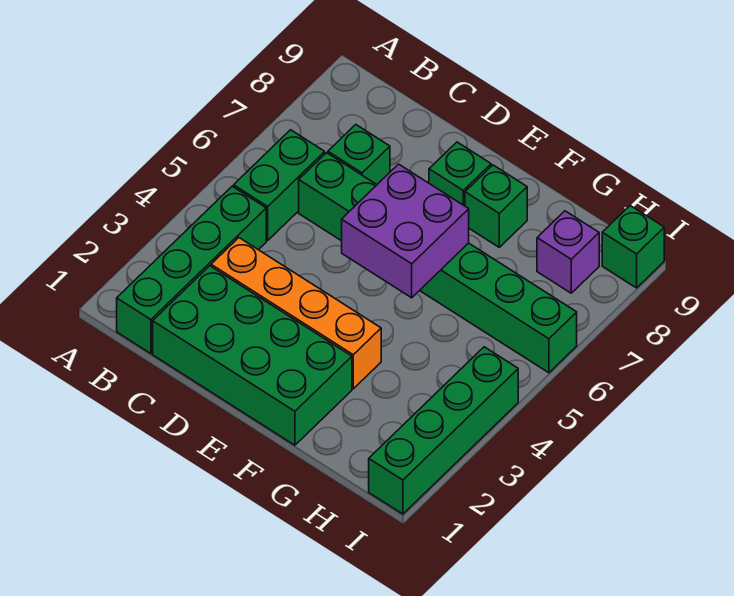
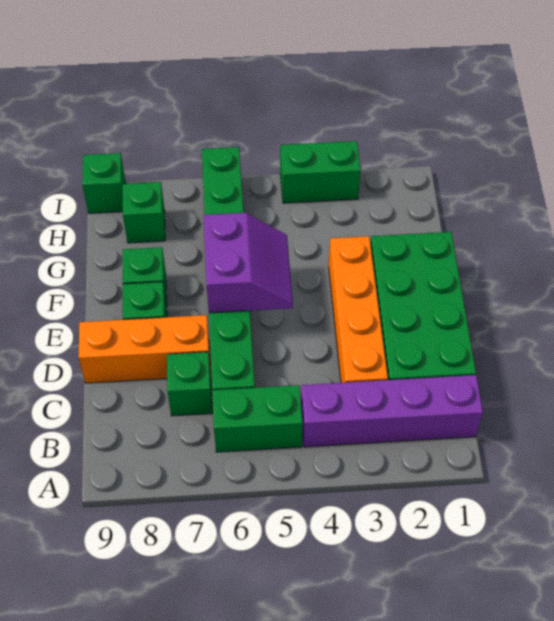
green brick B1:B4 level 1 -> purple brick B1:B4 level 1
none -> orange brick D7:D9 level 1
purple brick E5:F6 level 2 -> purple slope E5:F6 level 2 top 6
purple brick H8 level 1 -> green brick H8 level 1
green brick I1:I4 level 1 -> green brick I3:I4 level 1

